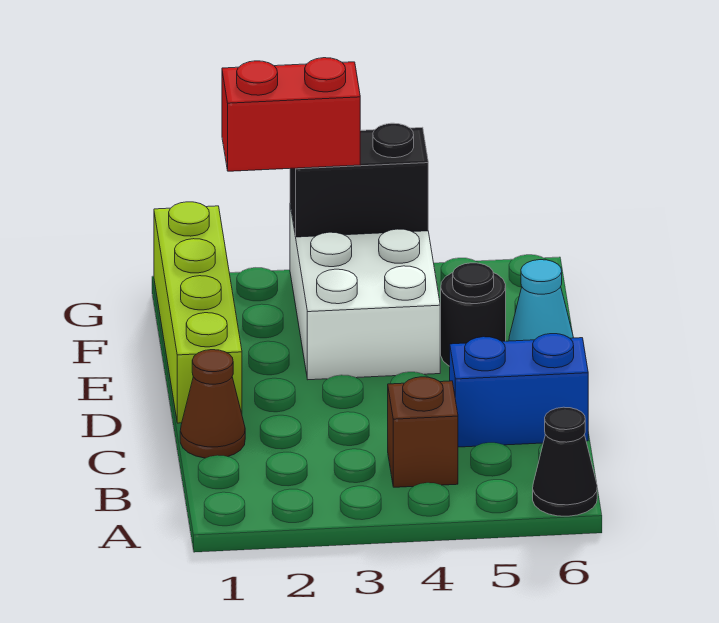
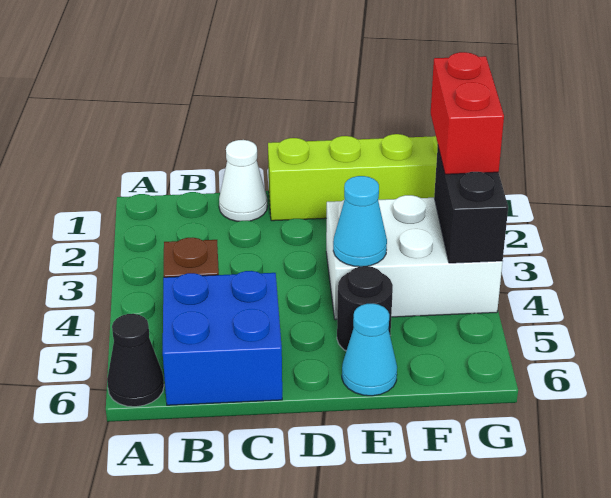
brown cone C1 level 1 -> white cone C1 level 1
blue brick C5:C6 level 1 -> blue brick B5:C6 level 1
none -> cyan cone E4 level 2

